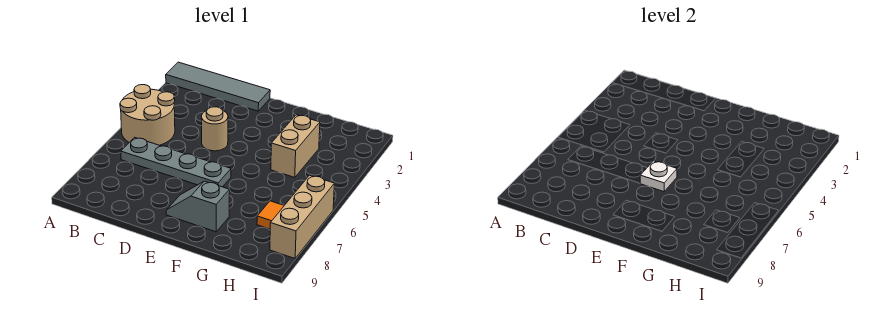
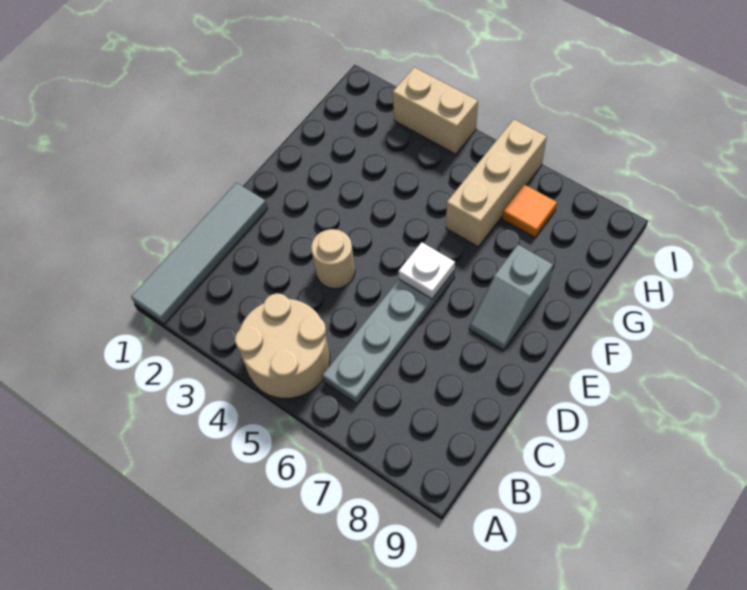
tan brick G3:G4 level 1 -> tan brick I3:I4 level 1
tan brick I6:I8 level 1 -> tan brick G6:I6 level 1

